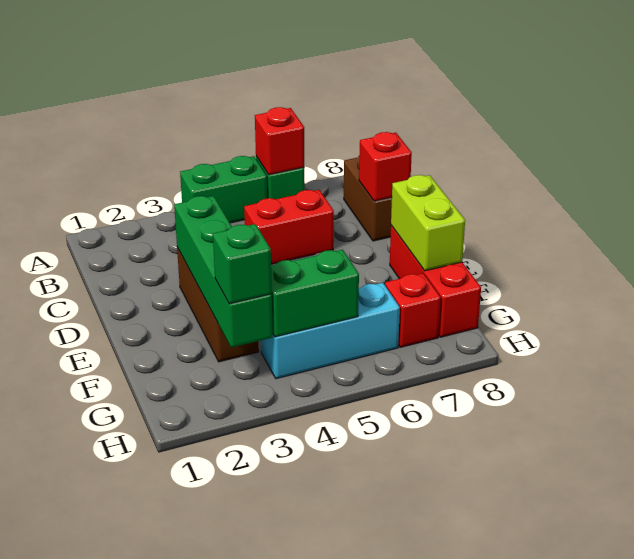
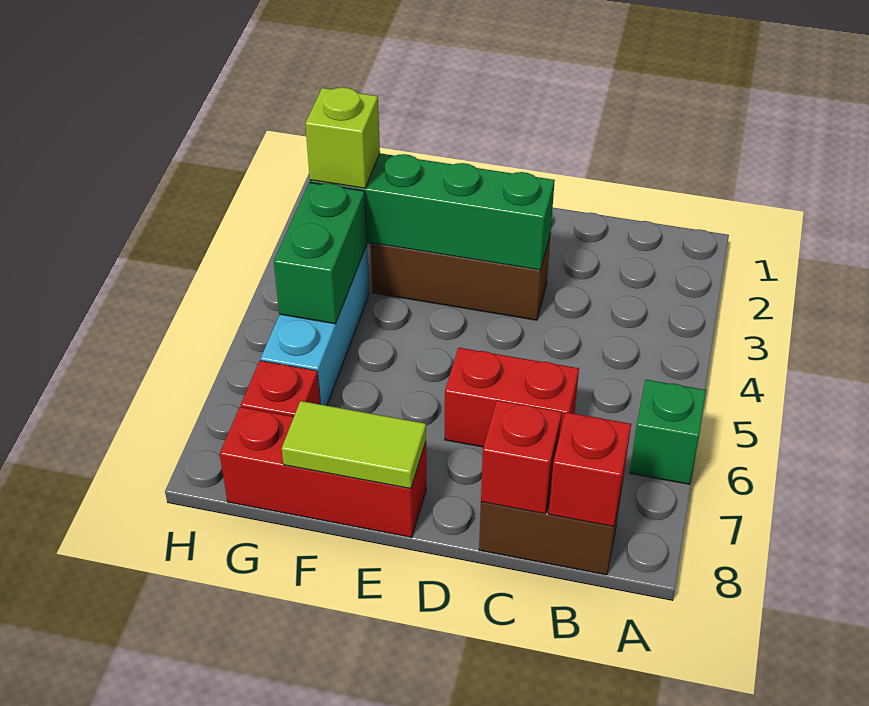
green brick A4:A5 level 1 -> none
red brick A6 level 2 -> red brick B8 level 2
red brick C5:C6 level 1 -> red brick C6:D6 level 1
lime brick E8:F8 level 2 -> lime tile E8:F8 level 2
green brick G3 level 3 -> lime brick G3 level 3

